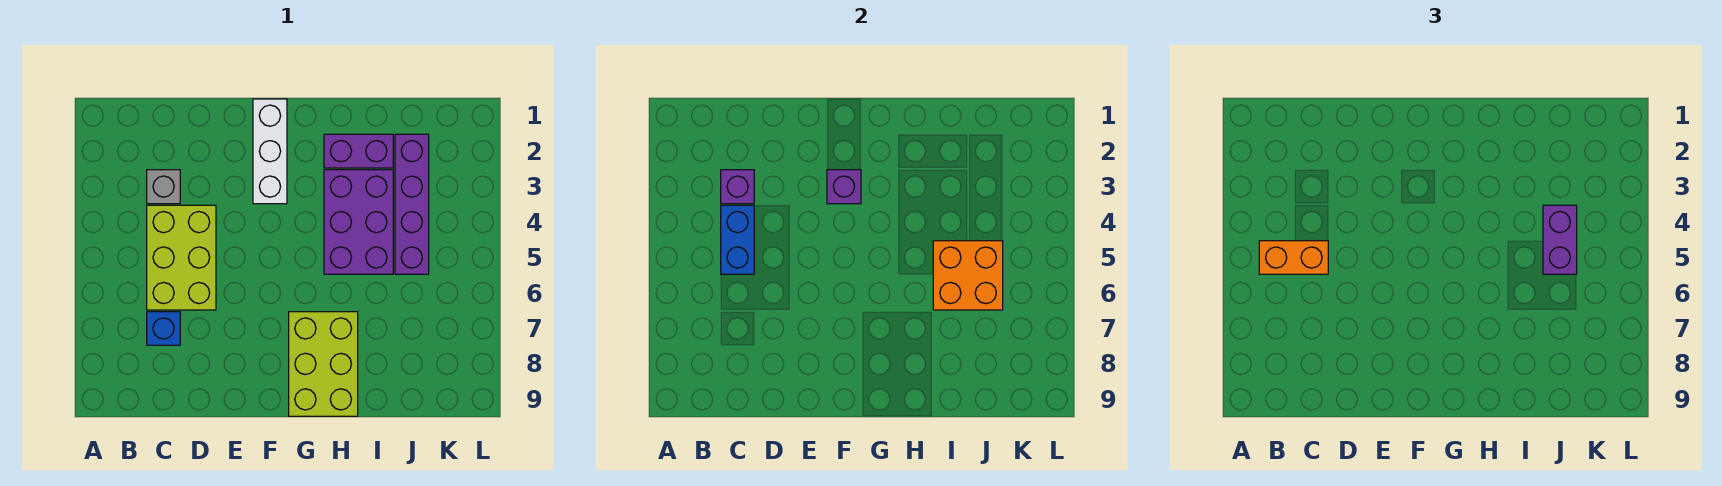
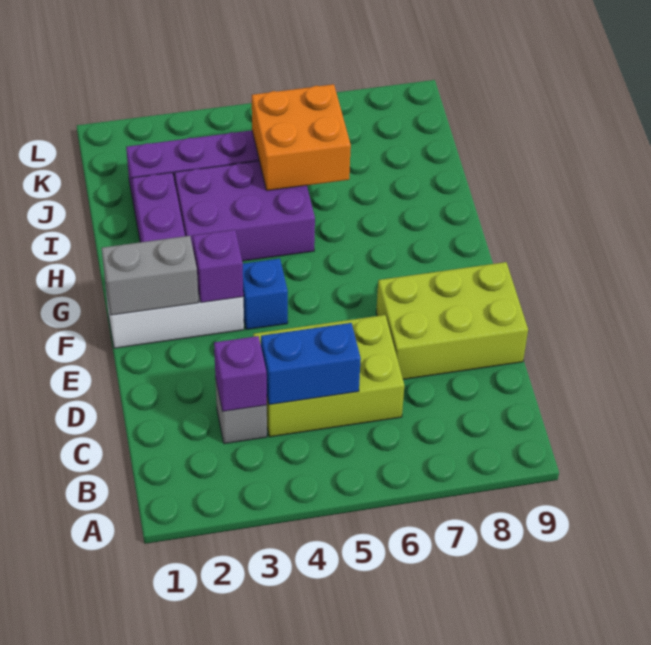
orange brick B5:C5 level 3 -> none
blue brick C7 level 1 -> blue brick F4 level 1
none -> grey brick F1:F2 level 2
lime brick G7:H9 level 1 -> lime brick D7:E9 level 1
purple brick J4:J5 level 3 -> none

